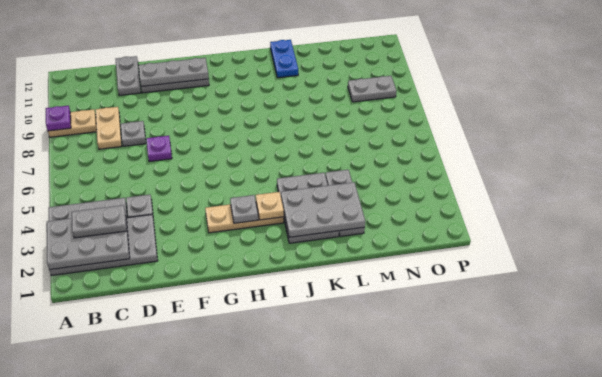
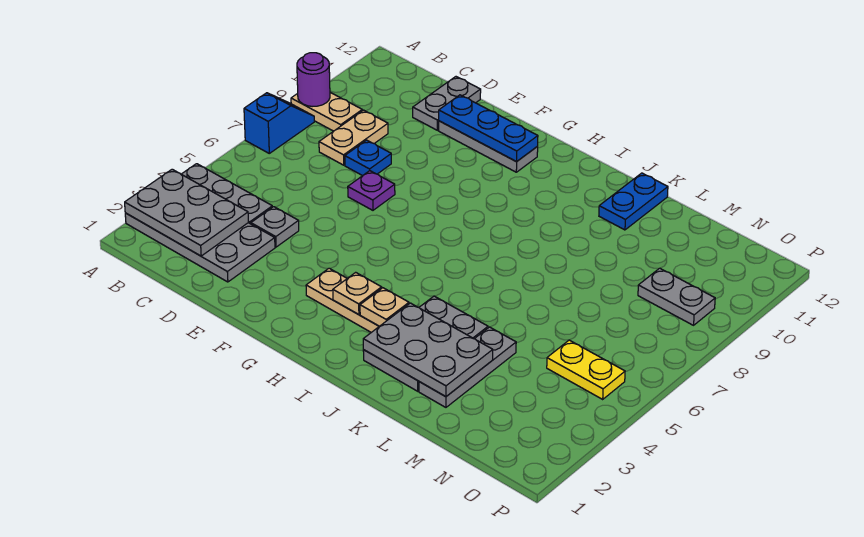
none -> blue slope A7:A8 level 1 top 7
purple plate A9 level 2 -> purple round brick A9 level 2
grey plate B3:C3 level 3 -> none
grey plate D8 level 1 -> blue plate D8 level 1
grey plate E11:G11 level 2 -> blue plate E11:G11 level 2
grey plate H3 level 2 -> tan plate H3 level 2
none -> yellow plate N5:O5 level 1

